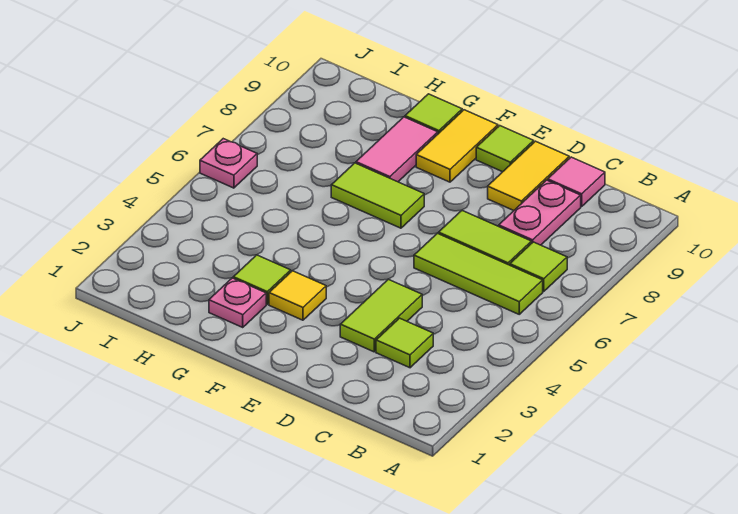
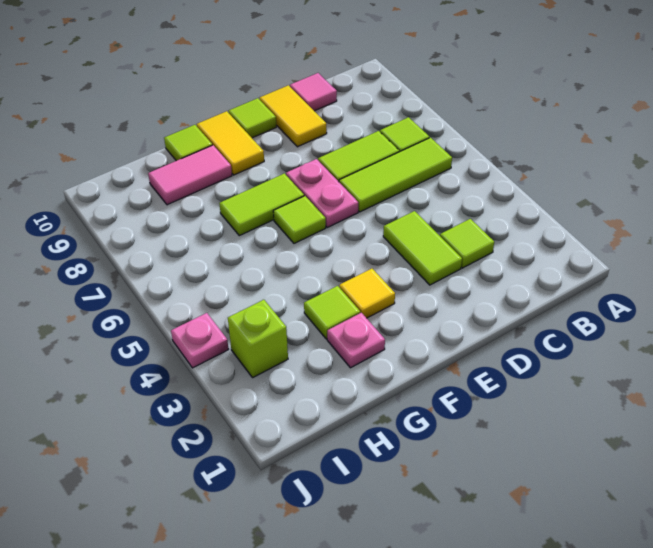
pink plate C8:C9 level 1 -> pink plate E6:E7 level 1
none -> lime tile F6 level 1
pink tile G8:G9 level 1 -> pink tile G9:H9 level 1
none -> lime brick I3 level 1
pink plate J6 level 1 -> pink plate J4 level 1

